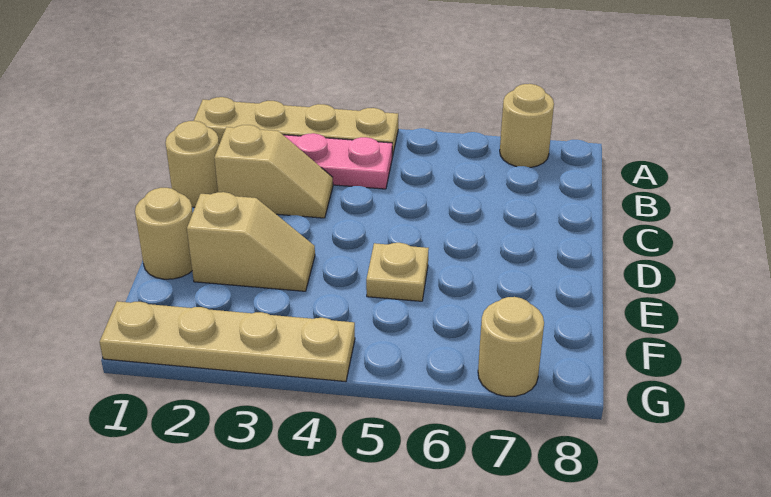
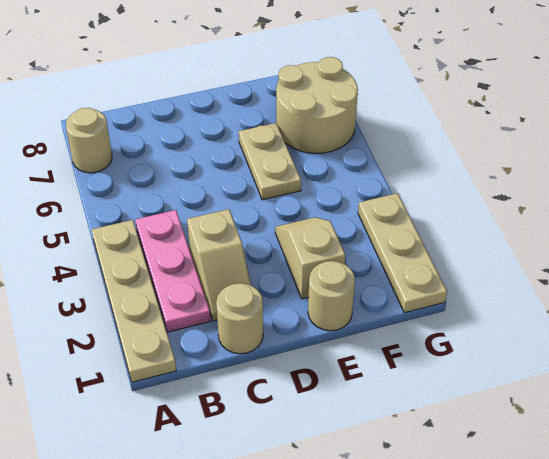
tan slope C2:C3 level 1 top 2 -> tan slope C2:C3 level 1 top 3
tan plate E5 level 1 -> tan plate E5:E6 level 1
tan plate G1:G4 level 1 -> tan plate G1:G3 level 1
tan round brick G7 level 1 -> tan round brick F6:G7 level 1

